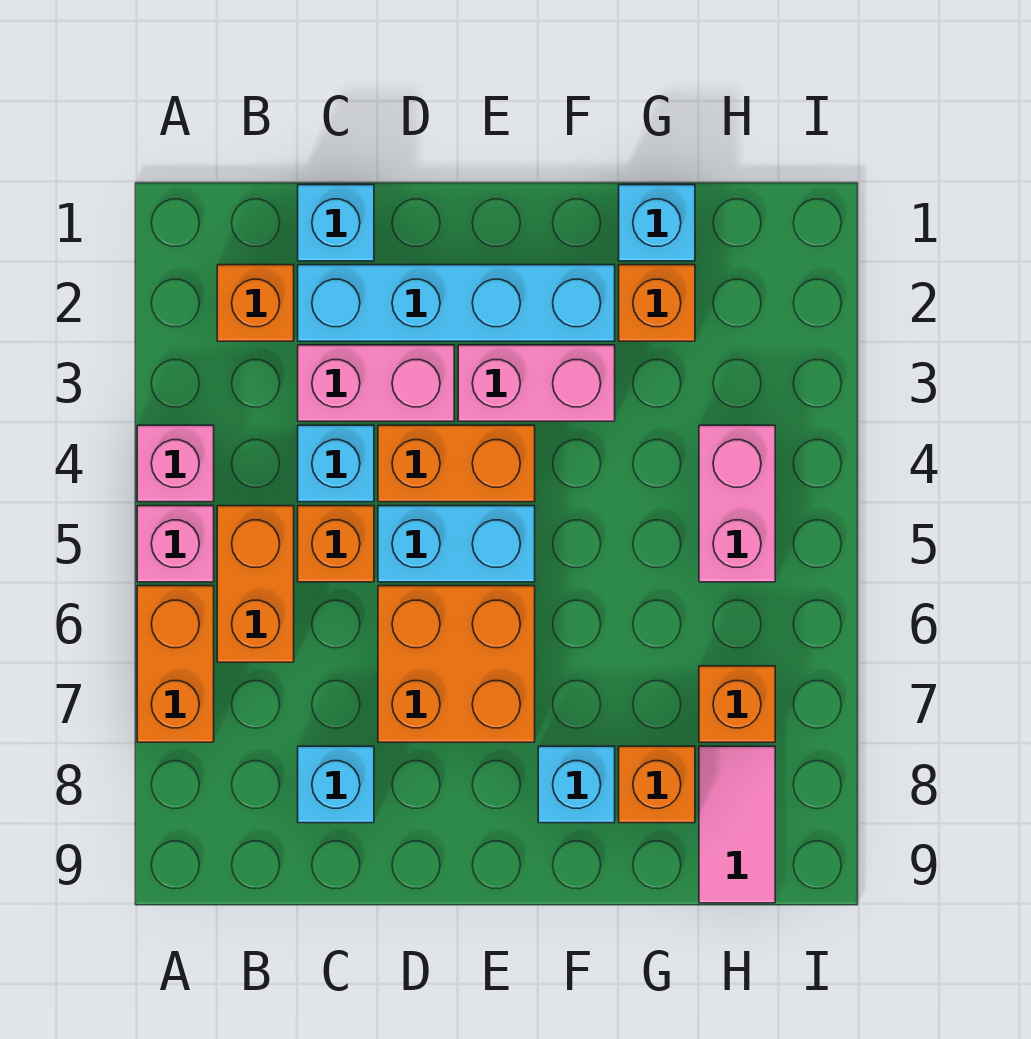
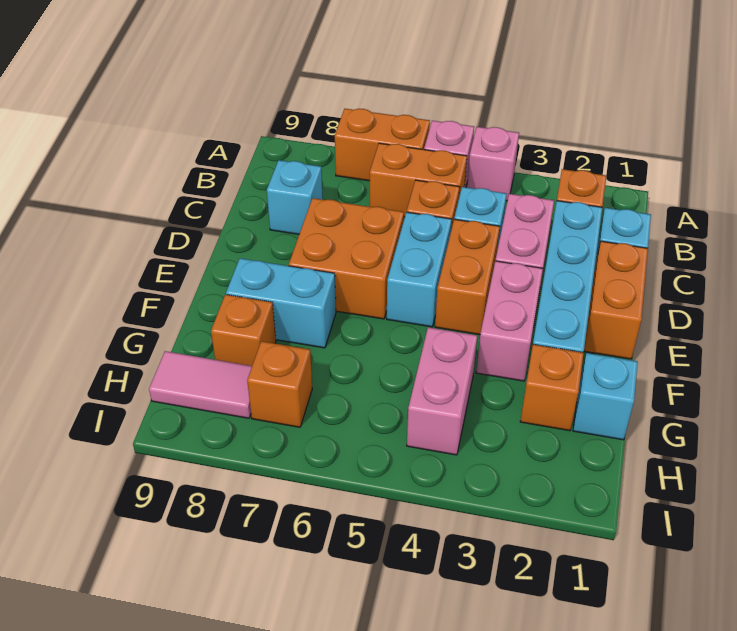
none -> orange brick D1:E1 level 1
cyan brick F8 level 1 -> cyan brick F7:F8 level 1
pink brick H4:H5 level 1 -> pink brick G4:H4 level 1

